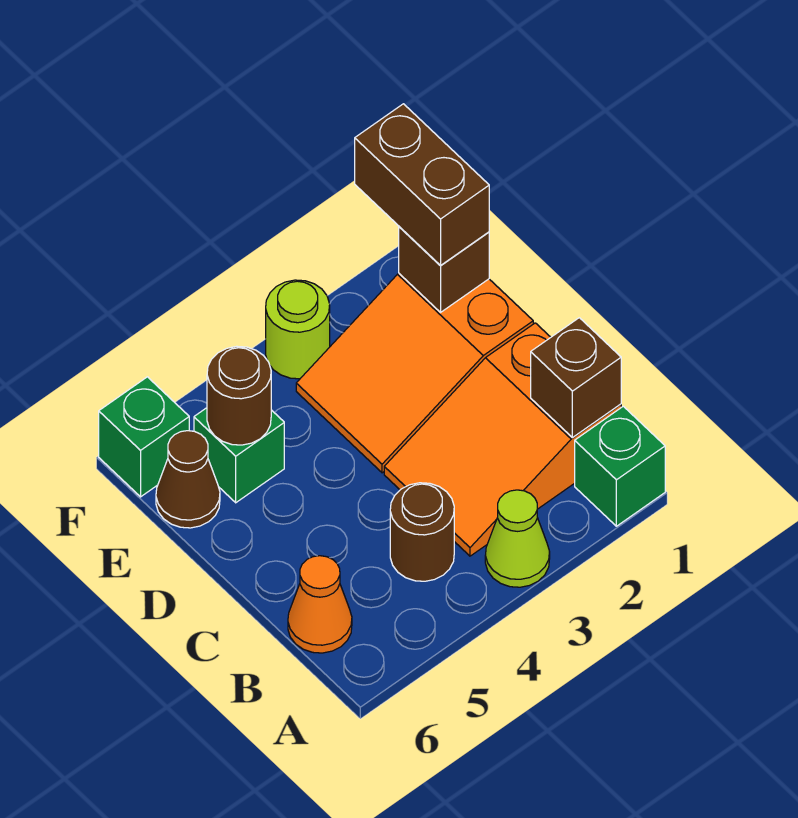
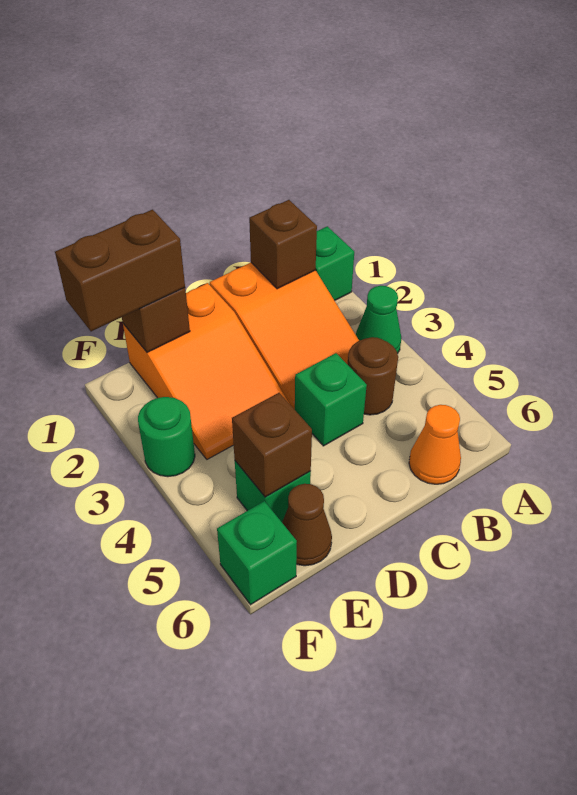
lime cone A3 level 1 -> green cone A3 level 1
none -> green brick C4 level 1
brown round brick E5 level 2 -> brown brick E5 level 2
lime round brick F3 level 1 -> green round brick F3 level 1

